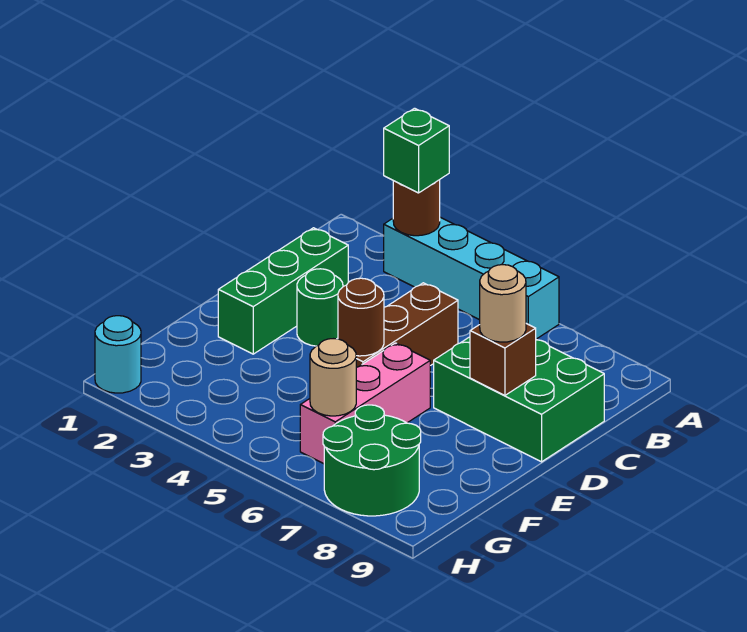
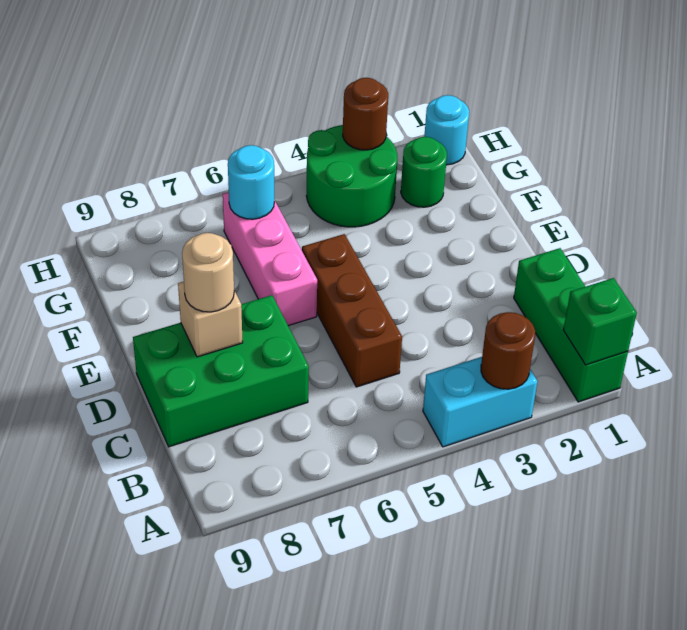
cyan brick A3:A6 level 1 -> cyan brick A3:A4 level 1
green brick A3 level 3 -> green brick A1 level 2
green brick C2:E2 level 1 -> green brick A1:C1 level 1
green round brick D3 level 1 -> green round brick G2 level 1
brown brick D8 level 2 -> tan brick D8 level 2
brown round brick E5 level 2 -> brown round brick H3 level 2
tan round brick G6 level 2 -> cyan round brick G6 level 2
green round brick G7:H8 level 1 -> green round brick G3:H4 level 1

